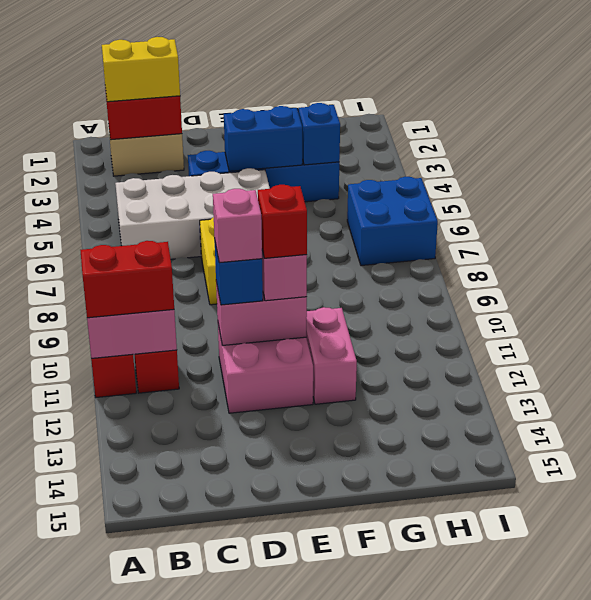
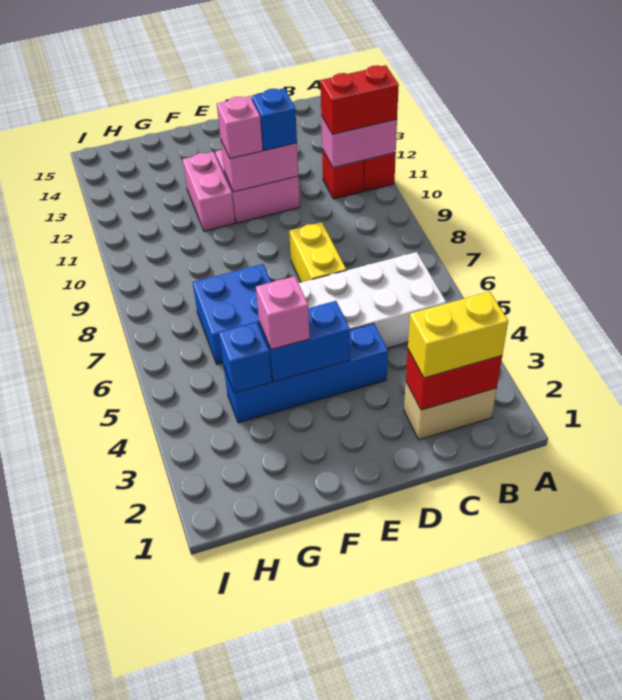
pink brick D11 level 4 -> pink brick F4 level 3
red brick E11 level 4 -> none
blue brick H6:I7 level 1 -> blue brick F6:G7 level 1

